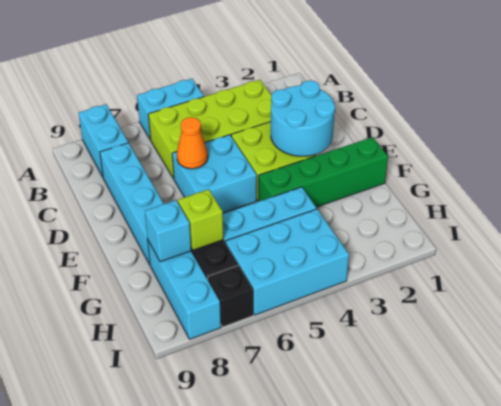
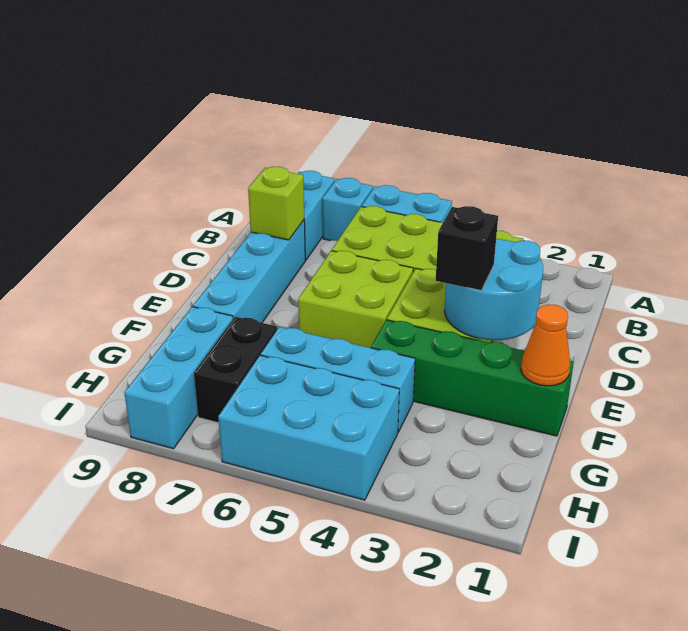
cyan brick D5:E6 level 1 -> lime brick D5:E6 level 1
orange cone D6 level 2 -> orange cone F1 level 2
lime brick G7 level 2 -> lime brick C8 level 2
cyan brick G8 level 2 -> cyan brick A7 level 1
black brick I7 level 1 -> black brick E3 level 3

